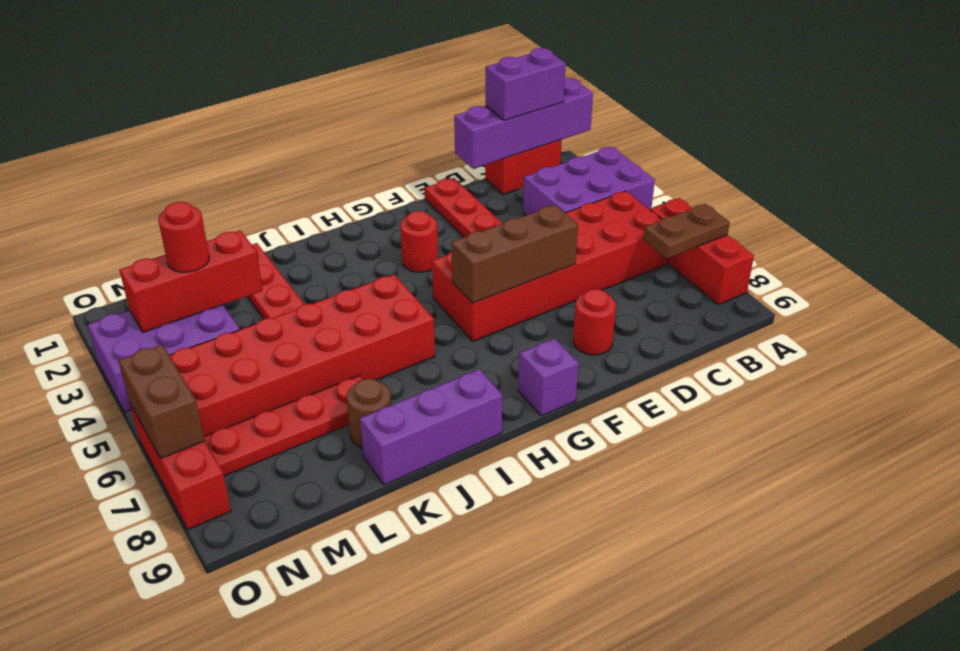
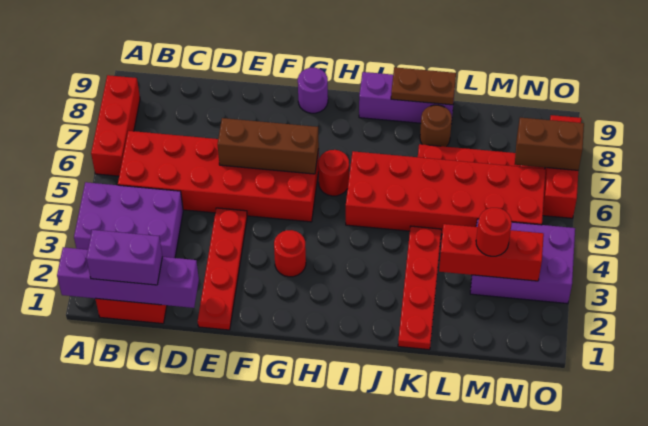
brown plate A7:B7 level 2 -> brown plate J9:K9 level 2
red round brick E8 level 1 -> red round brick H6 level 1
purple brick G9 level 1 -> purple round brick G9 level 1
brown brick O6:O7 level 2 -> brown brick N7:O7 level 2

